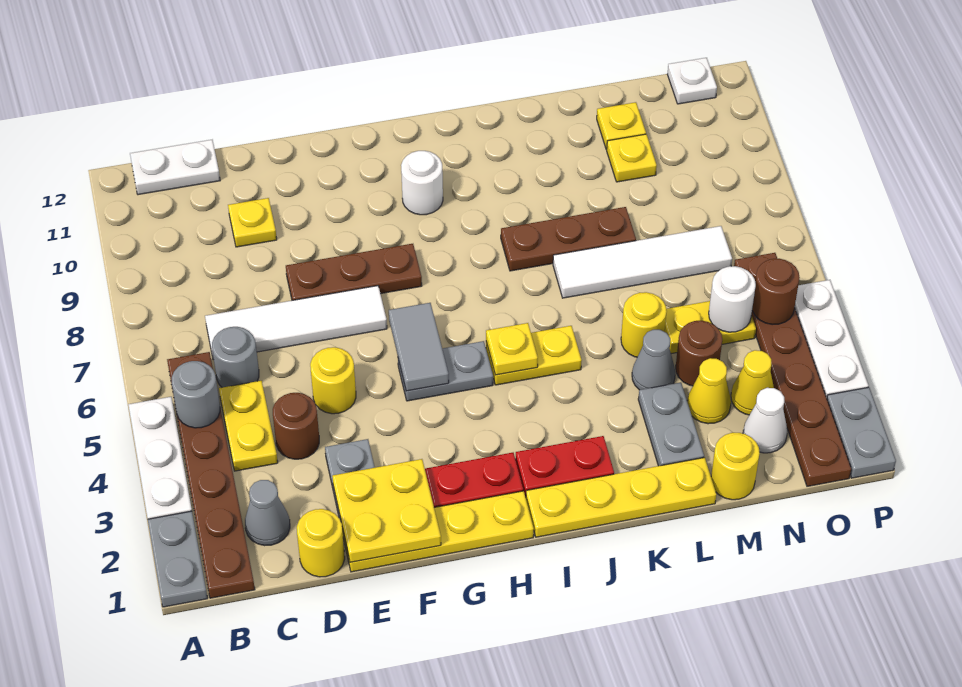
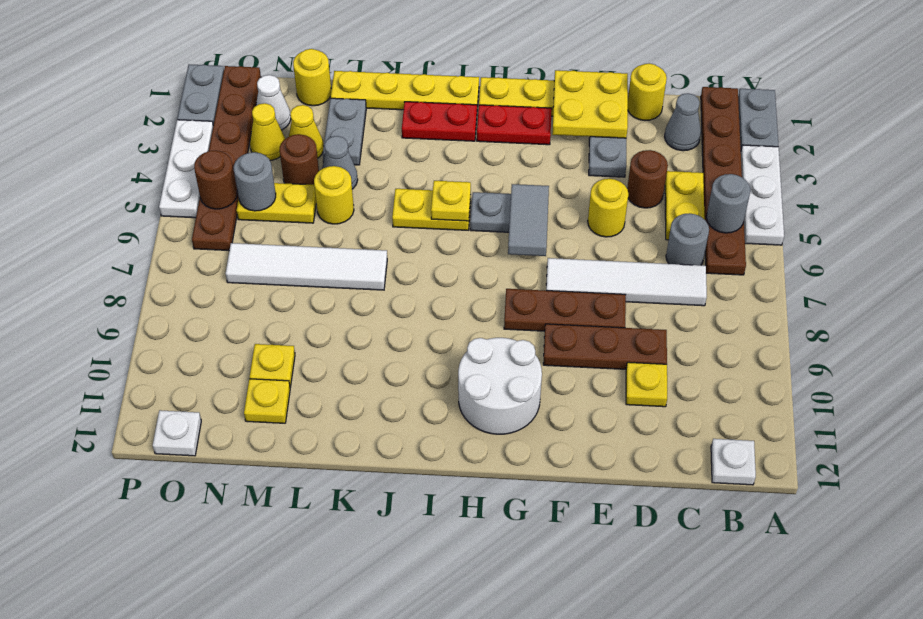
white plate B12:C12 level 1 -> white plate B12 level 1
white round brick H10 level 1 -> white round brick G10:H11 level 1
brown plate J8:L8 level 1 -> brown plate D9:F9 level 1
white round brick N5 level 2 -> grey round brick N5 level 2

